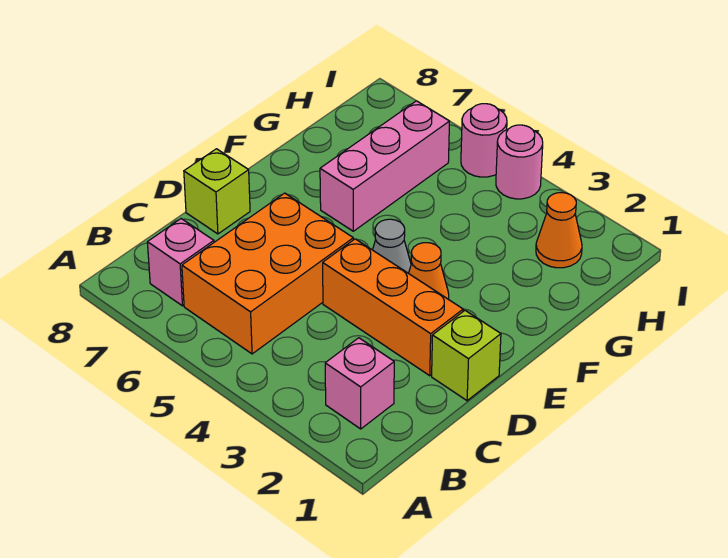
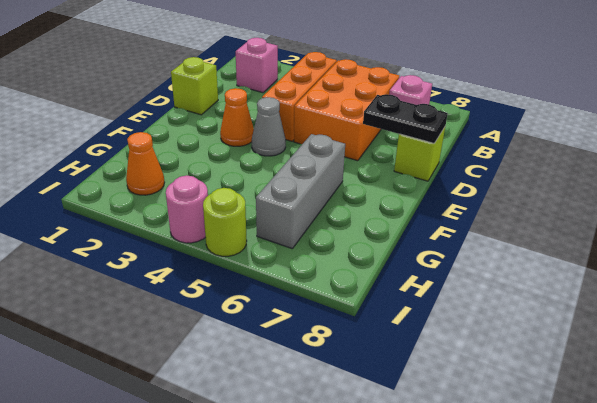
orange brick D2:D4 level 1 -> orange brick B4:D4 level 1
none -> black plate D7:D8 level 2
pink brick F6:H6 level 1 -> grey brick F6:H6 level 1
pink round brick I5 level 1 -> lime round brick I5 level 1

